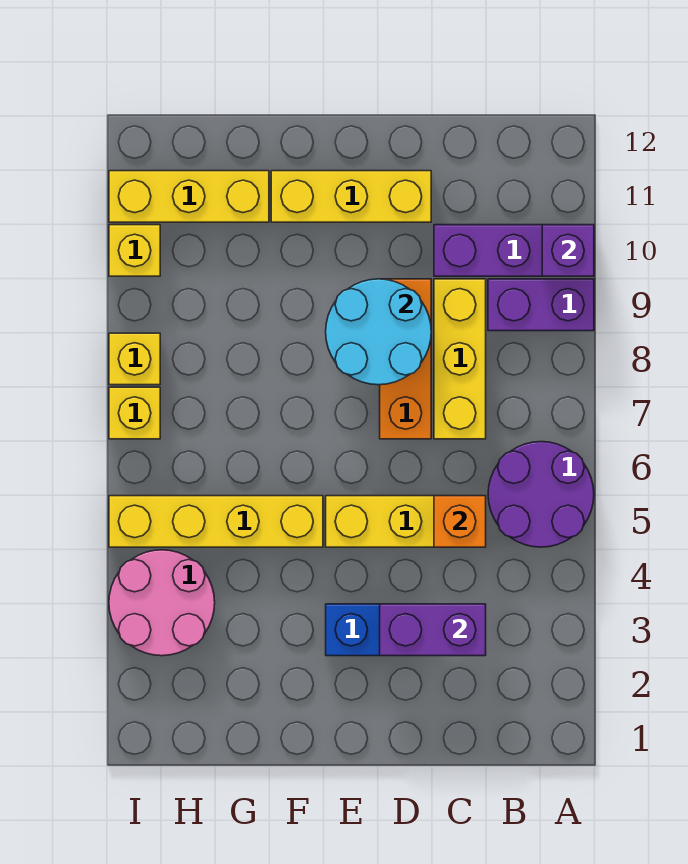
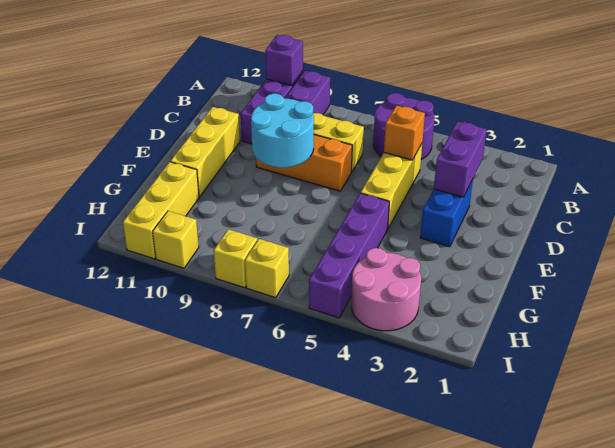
yellow brick F5:I5 level 1 -> purple brick F5:I5 level 1

